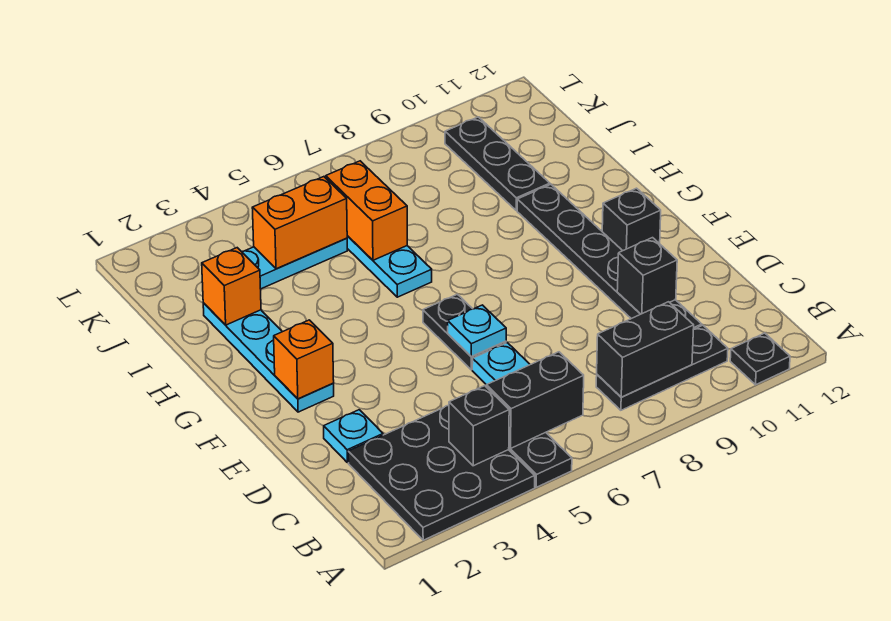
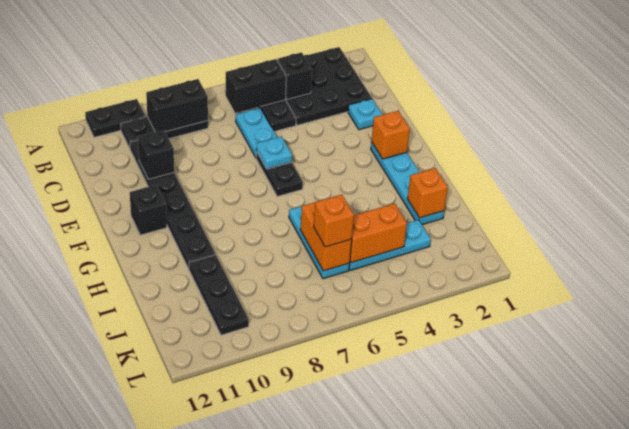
black plate A11 level 1 -> black plate A10:A11 level 1
none -> orange brick J6 level 3

